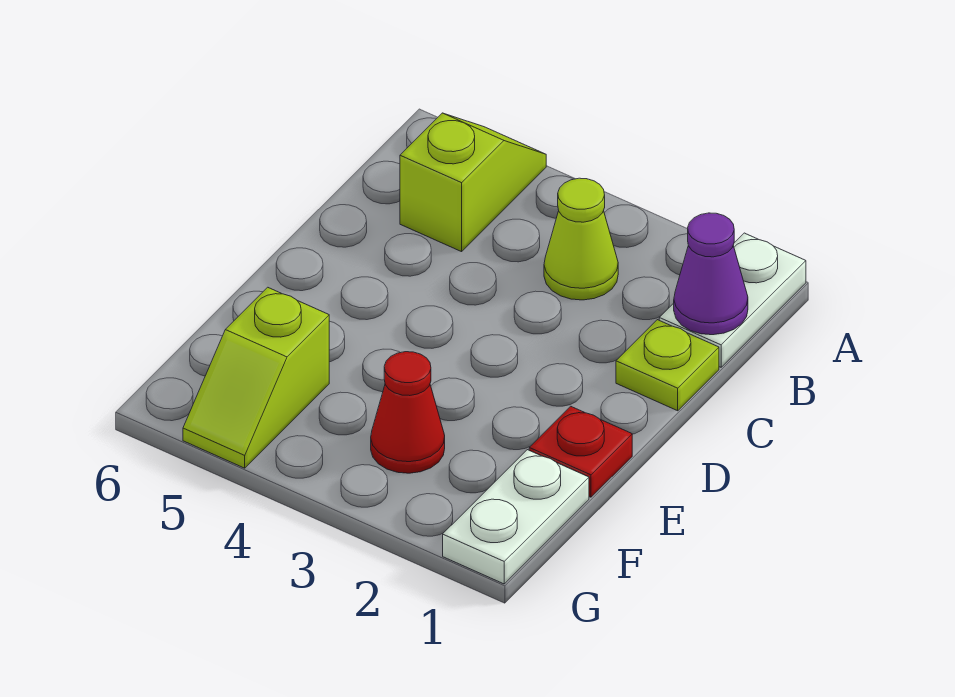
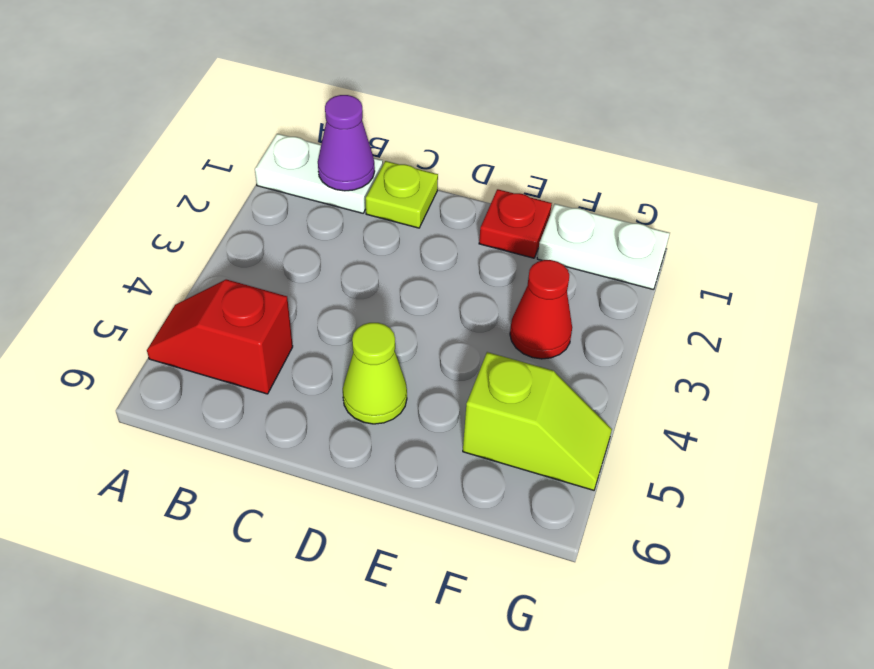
lime slope A5:B5 level 1 top B -> red slope A5:B5 level 1 top B
lime cone B3 level 1 -> lime cone D5 level 1

